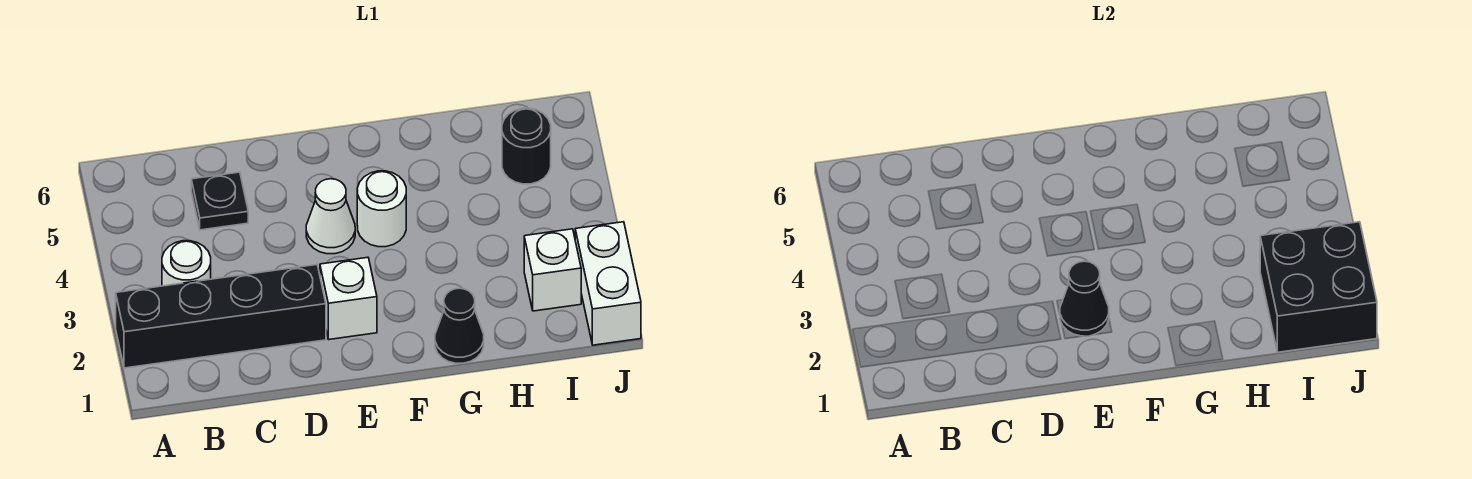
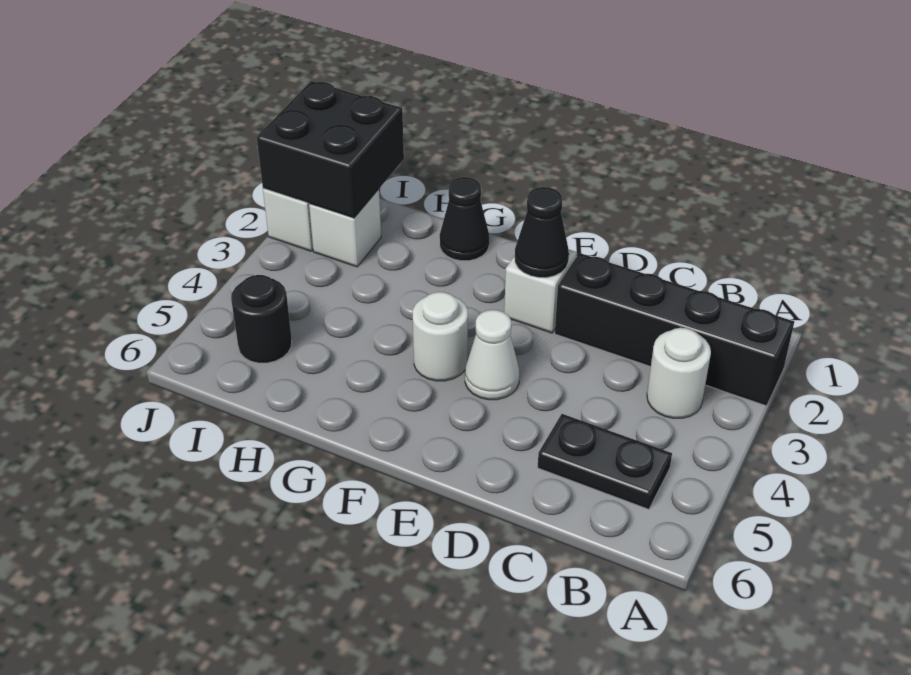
black plate C5 level 1 -> black plate B5:C5 level 1

